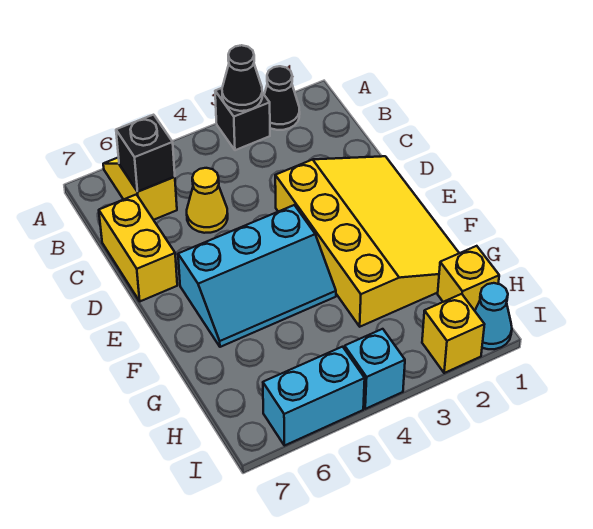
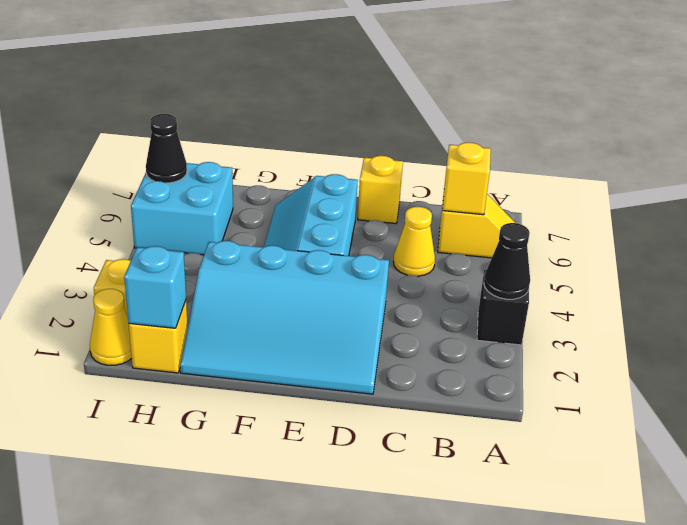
black cone A2 level 1 -> black cone I6 level 2
black brick B6 level 2 -> yellow brick B6 level 2
yellow brick C7:D7 level 1 -> yellow brick D7 level 1
yellow slope D1:G3 level 1 top 3 -> cyan slope D1:G3 level 1 top 3
cyan cone I1 level 1 -> yellow cone I1 level 1
cyan brick I4 level 1 -> cyan brick H1 level 2
cyan brick I5:I6 level 1 -> cyan brick H5:I6 level 1

